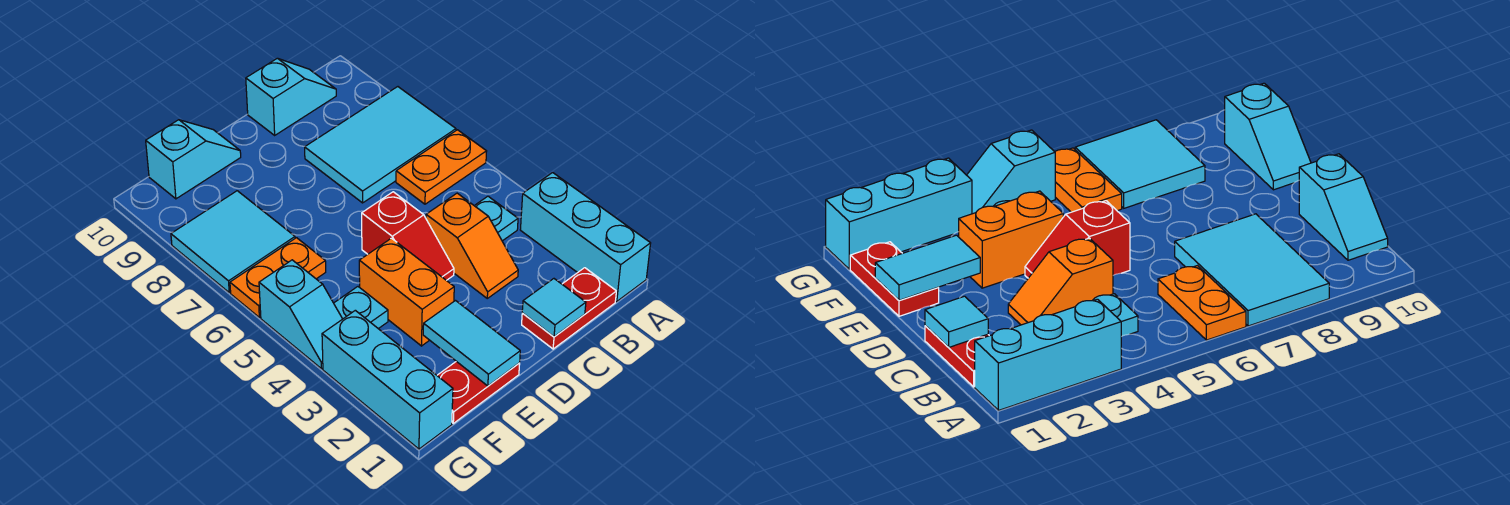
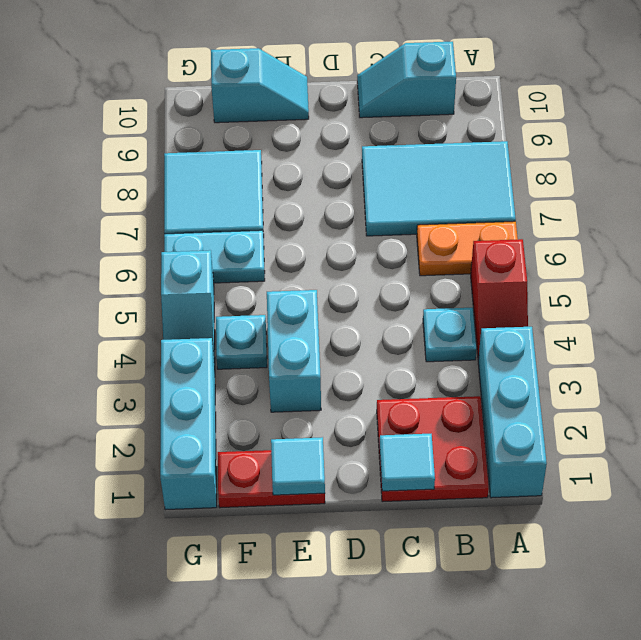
red plate B1:C1 level 1 -> red plate B1:C2 level 1
cyan slope B10:C10 level 1 top C -> cyan slope B10:C10 level 1 top B
orange slope C3:C4 level 1 top 4 -> none
red slope D4:D5 level 1 top 5 -> red slope A4:A5 level 1 top 5
cyan tile E1:E2 level 2 -> cyan tile E1 level 2
orange brick E3:E4 level 1 -> cyan brick E3:E4 level 1
orange plate F6:G6 level 1 -> cyan plate F6:G6 level 1

